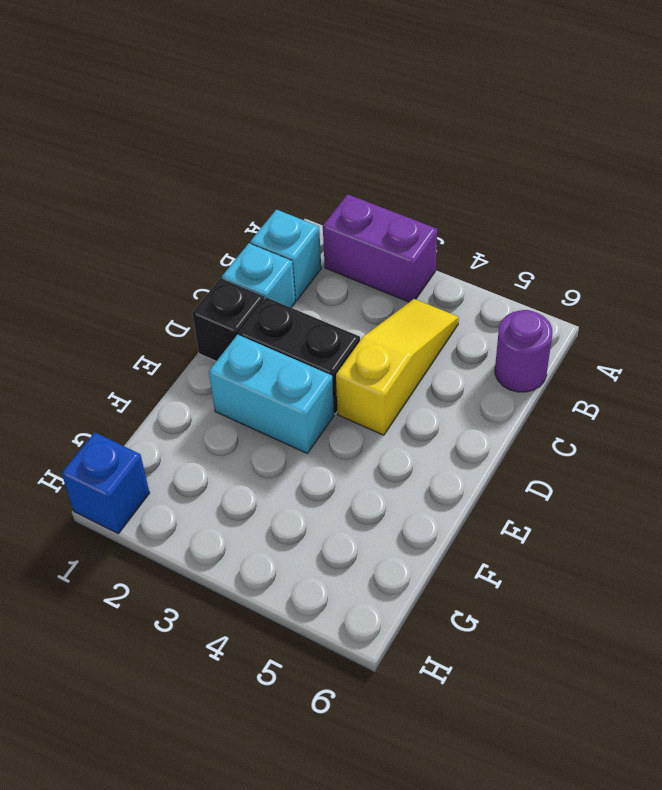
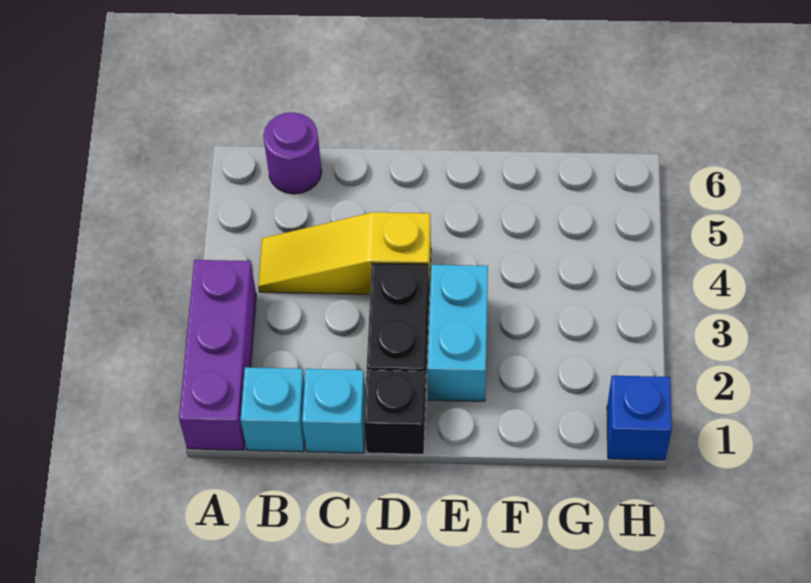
purple brick A2:A3 level 1 -> purple brick A1:A3 level 1

